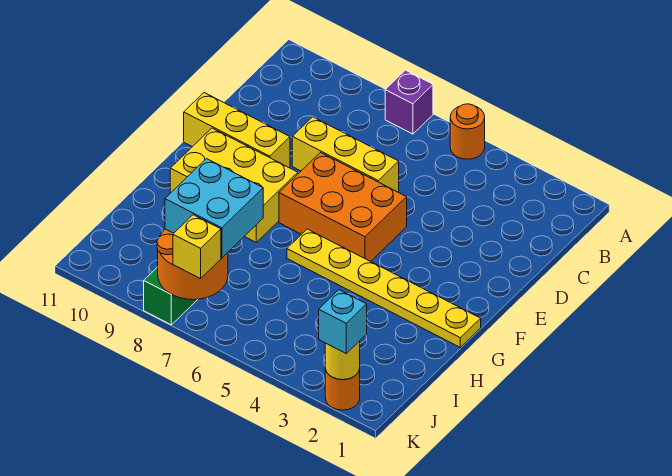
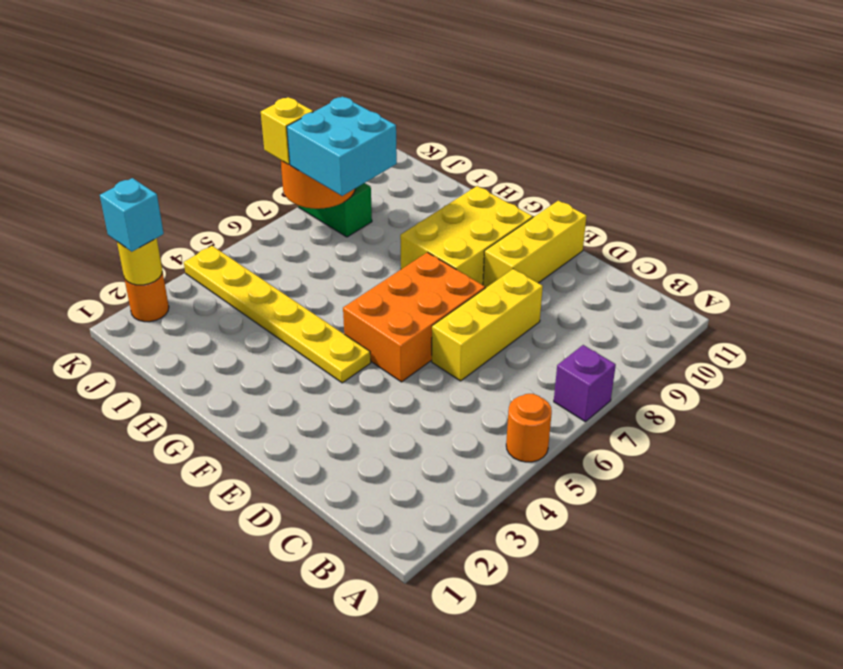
yellow plate G1:G6 level 1 -> yellow plate F4:K4 level 1

